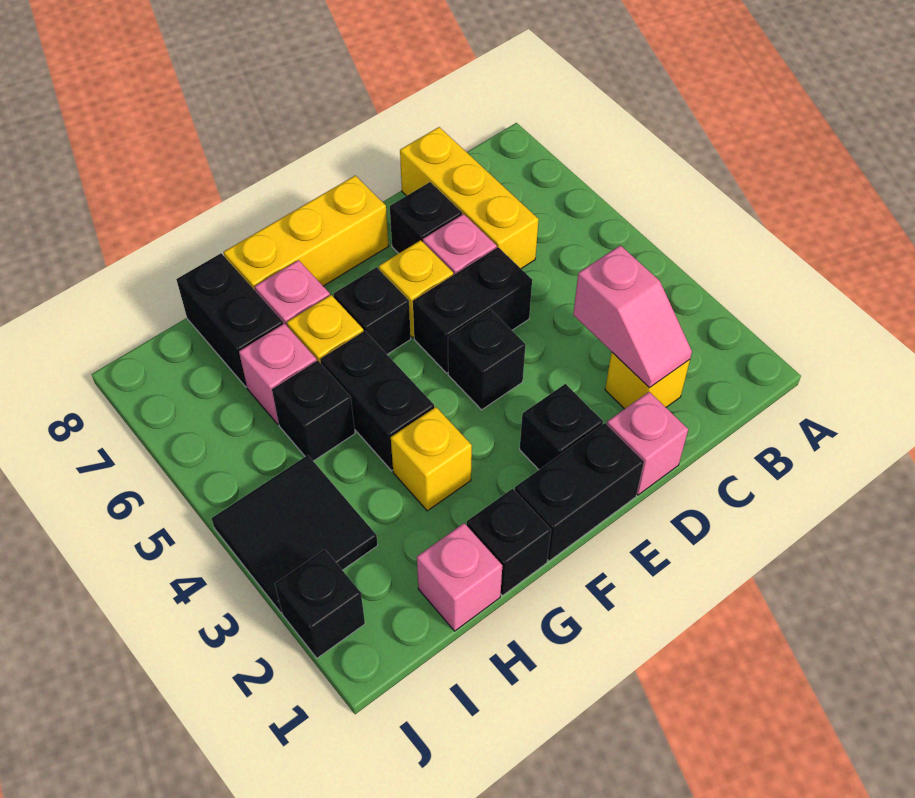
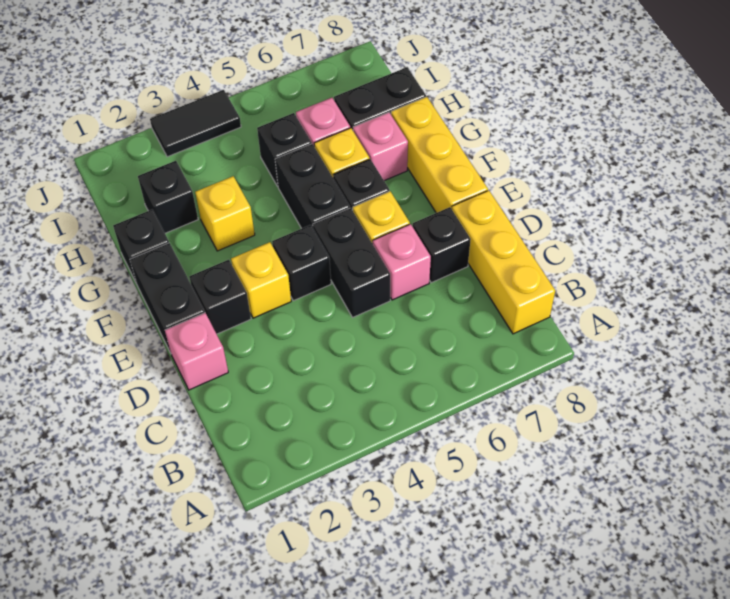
yellow brick C2 level 1 -> yellow brick E3 level 1
pink slope C2:C3 level 2 top 3 -> none
yellow brick C6:C8 level 1 -> yellow brick B8:D8 level 1
black brick G4:G5 level 1 -> black brick F5:G5 level 1
pink brick H1 level 1 -> none
black tile I3:J4 level 1 -> black tile J3:J4 level 1
black brick J2 level 1 -> black brick H2 level 1

